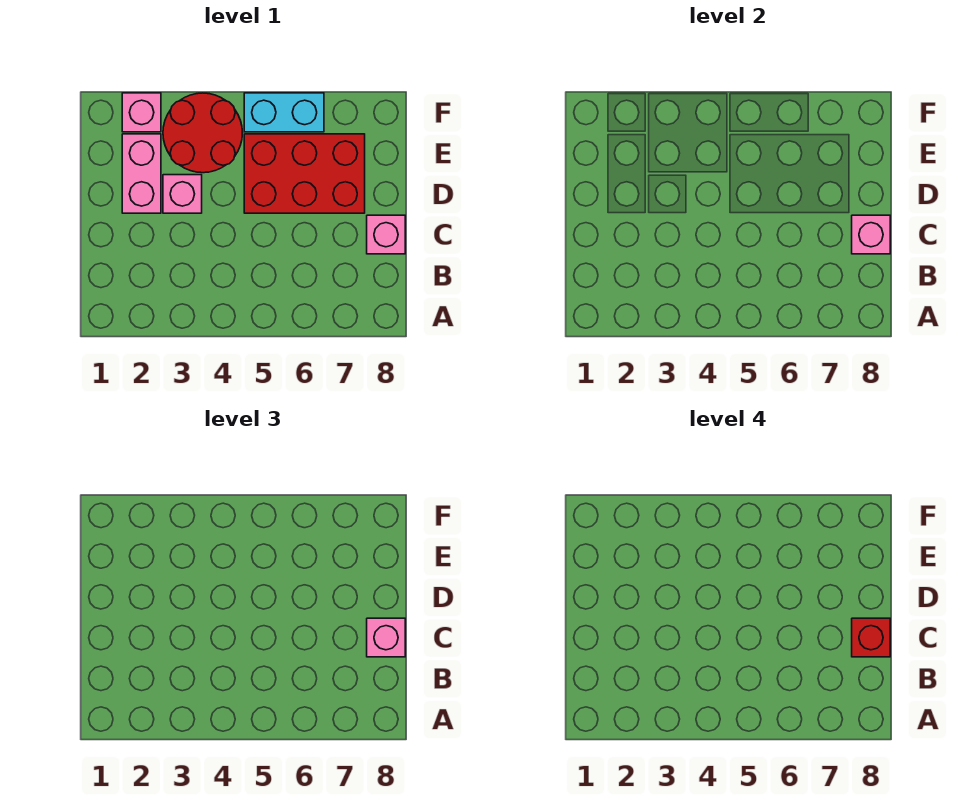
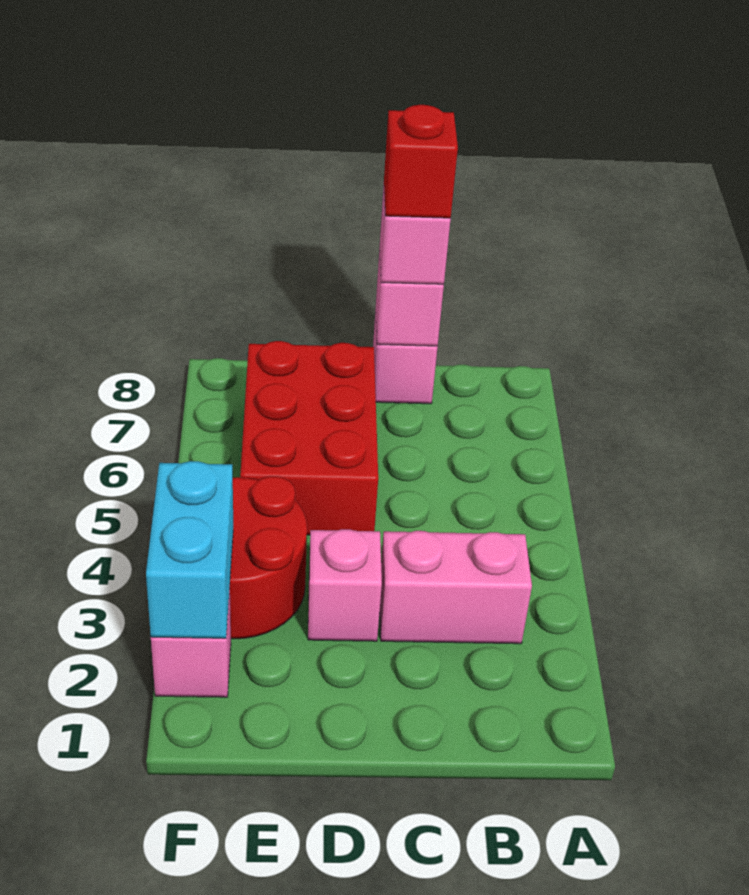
pink brick D2:E2 level 1 -> pink brick B3:C3 level 1
cyan brick F5:F6 level 1 -> cyan brick F2:F3 level 2

